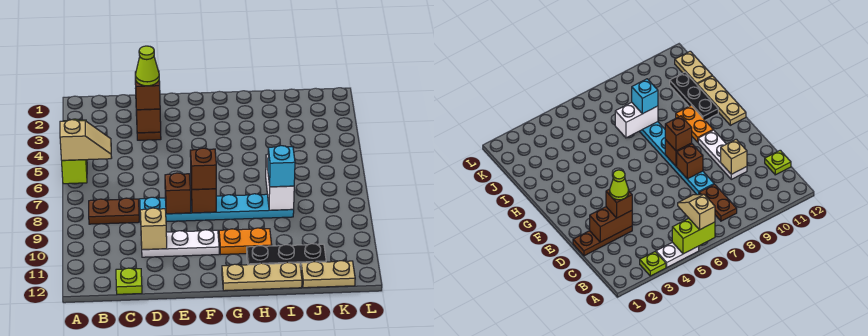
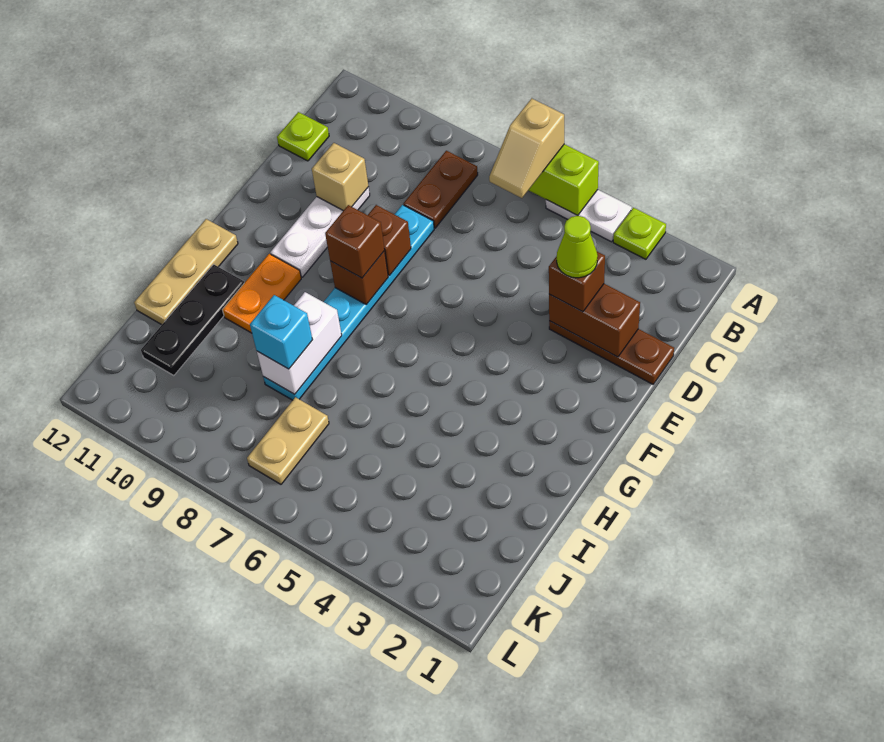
white brick I7:I8 level 2 -> white brick H8:I8 level 2
tan plate J12:K12 level 1 -> tan plate J7:K7 level 1

